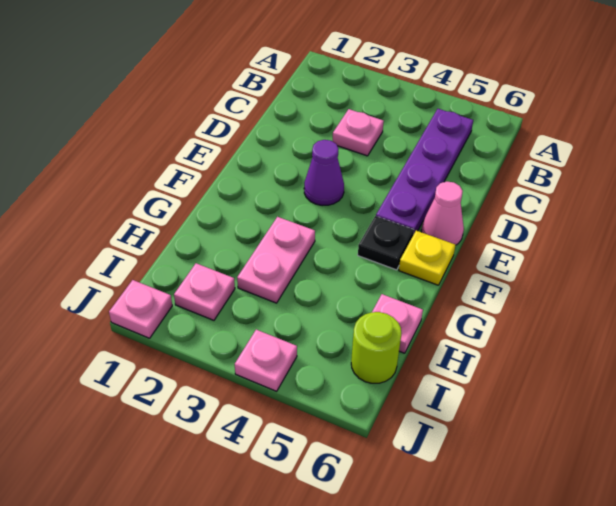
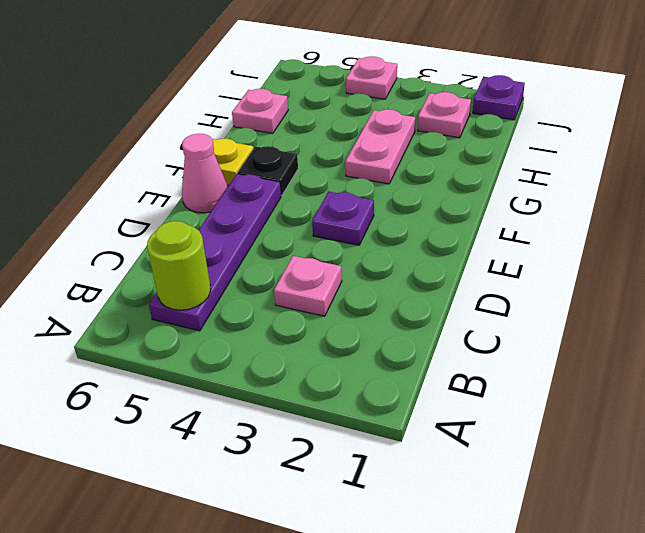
purple cone E3 level 1 -> purple plate E3 level 1
lime round brick I6 level 1 -> lime round brick B5 level 2
pink plate J1 level 1 -> purple plate J1 level 1

